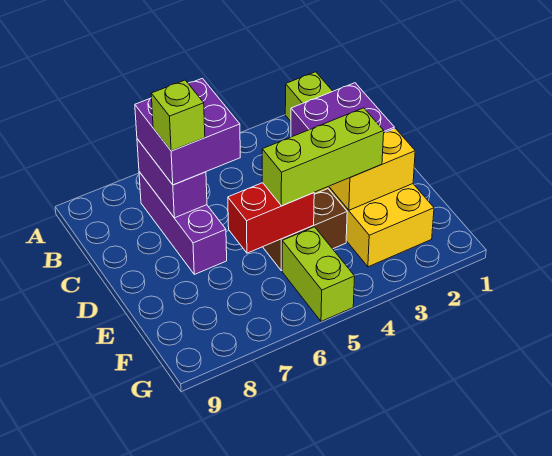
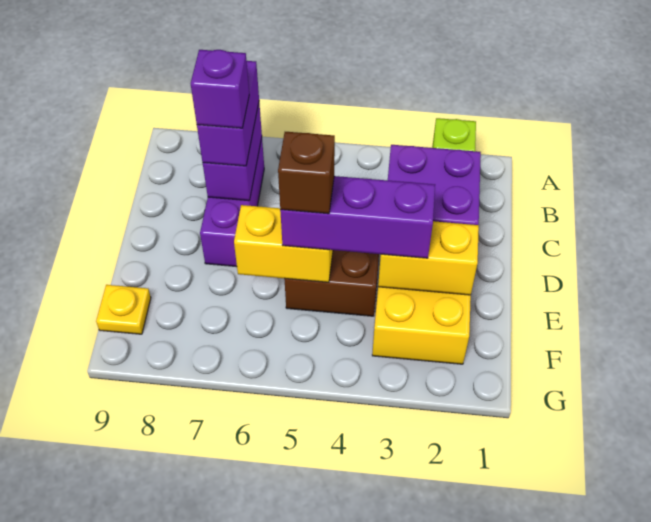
purple brick B6:C7 level 3 -> purple brick B7:C7 level 3
lime brick C7 level 4 -> purple brick C7 level 4
lime brick E3:E5 level 3 -> purple brick E3:E5 level 3
red brick E5:E6 level 2 -> yellow brick E5:E6 level 2
none -> brown brick E5 level 4
lime brick F5:G5 level 1 -> none
none -> yellow plate F9 level 1

